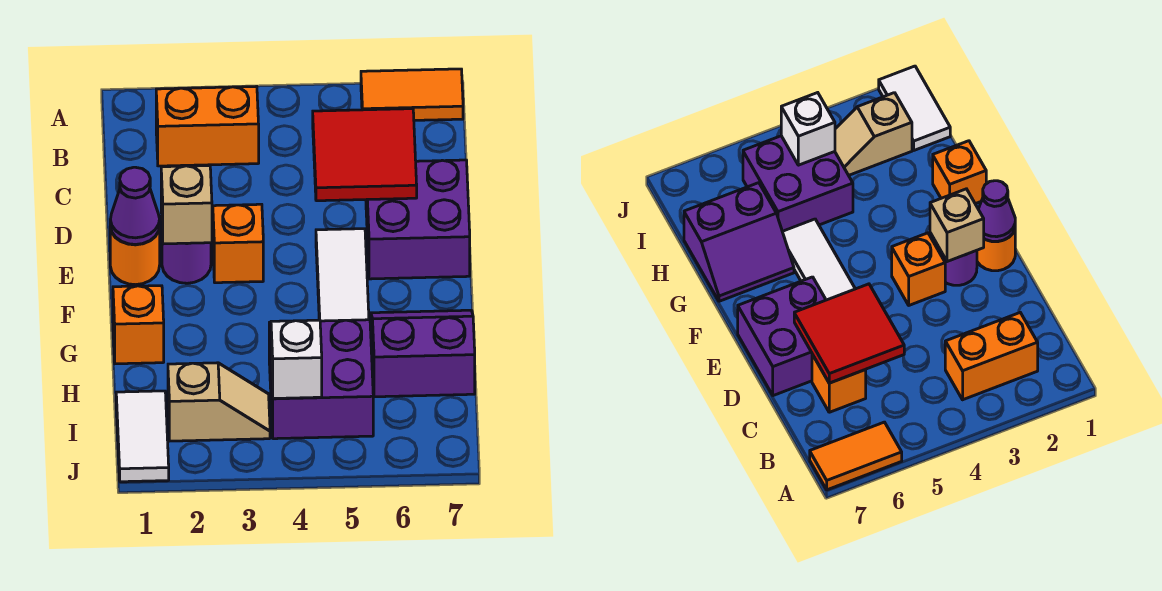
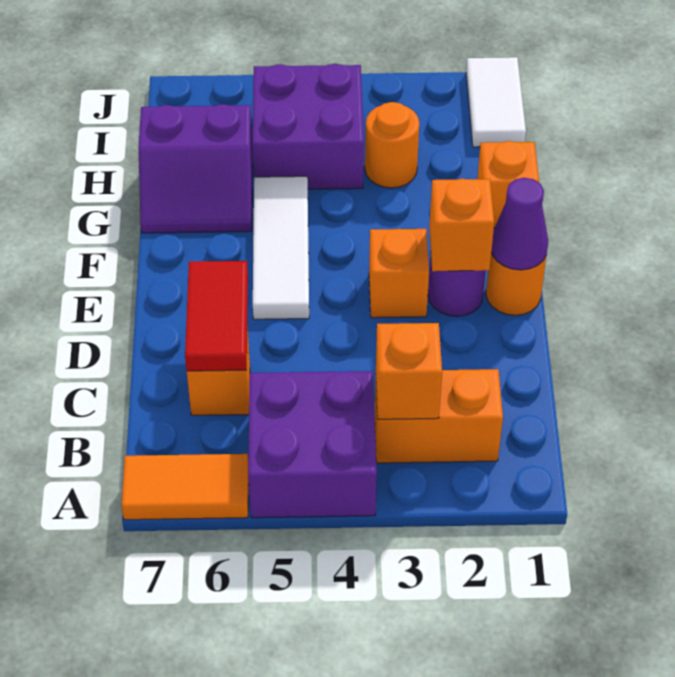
none -> orange brick B3 level 2
red tile C5:D6 level 2 -> red tile C6:D6 level 2
purple brick D6:E7 level 1 -> purple brick A4:B5 level 1
tan brick E2 level 2 -> orange brick E2 level 2
none -> orange round brick H3 level 1
tan slope I2:I3 level 1 top 2 -> none
white brick I4 level 2 -> none

